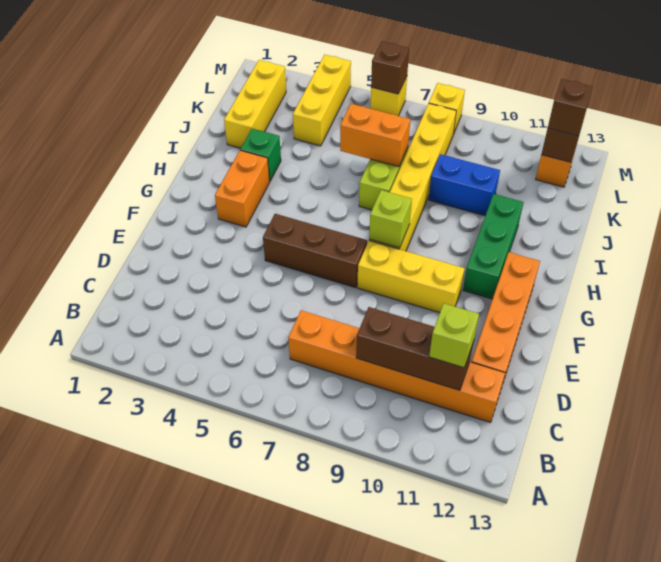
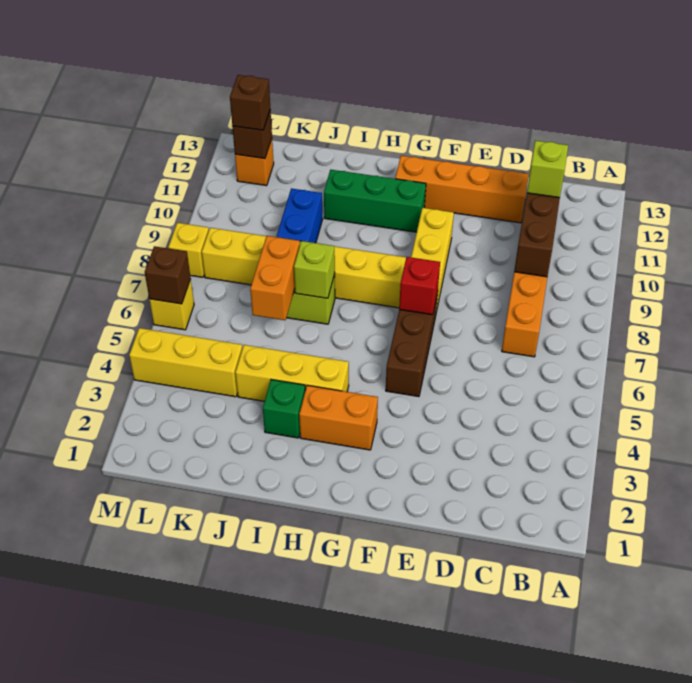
none -> red brick F7 level 2
lime brick G8 level 2 -> lime brick I7 level 2
yellow brick J2:L2 level 1 -> yellow brick H4:J4 level 1

